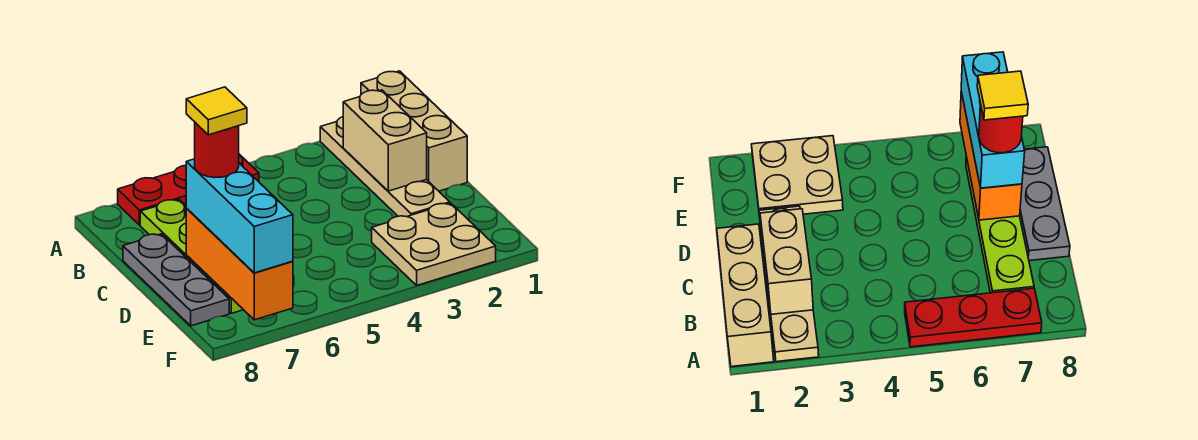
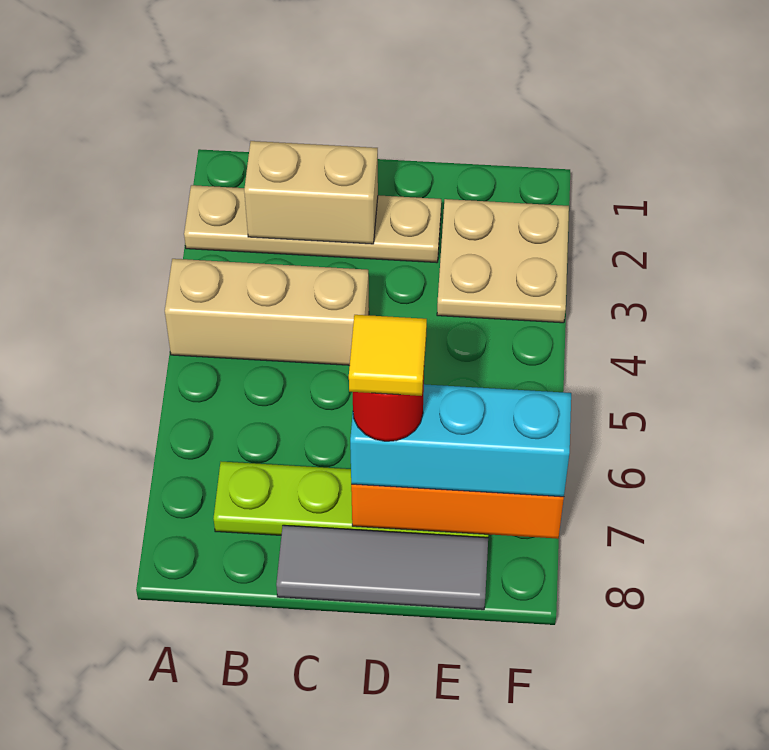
tan brick A1:C1 level 1 -> tan brick A4:C4 level 1
red plate A5:A7 level 1 -> none
grey plate C8:E8 level 1 -> grey tile C8:E8 level 1

